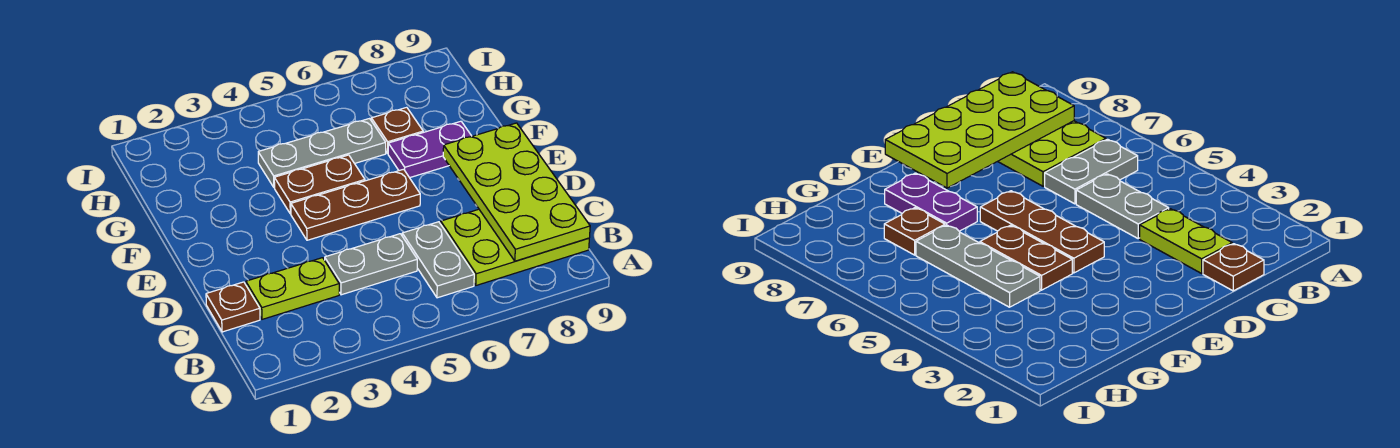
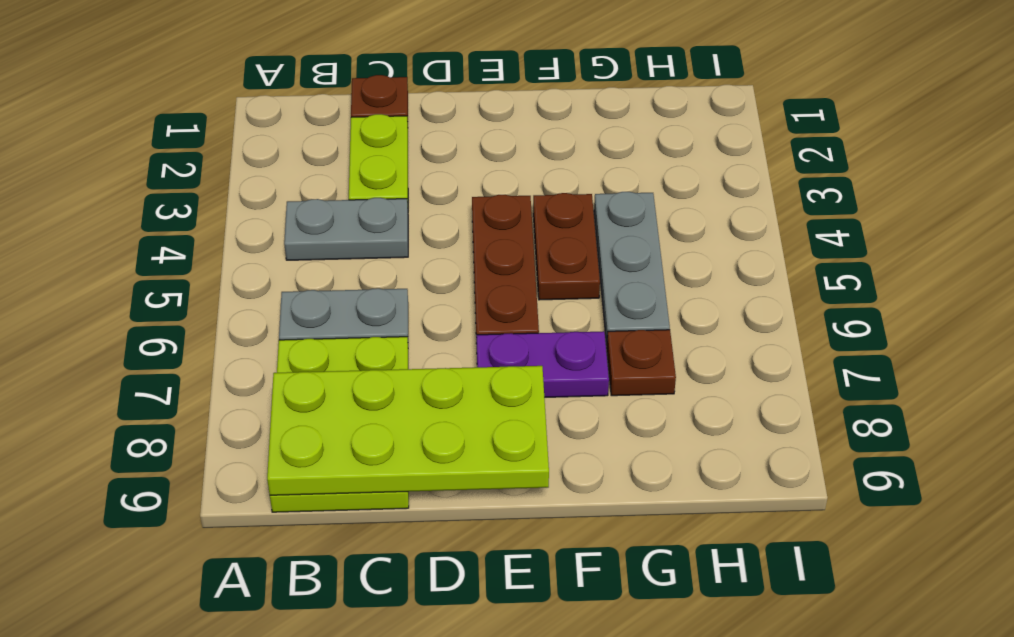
grey plate C4:C5 level 1 -> grey plate B4:C4 level 1
purple plate F7:F8 level 1 -> purple plate E7:F7 level 1

